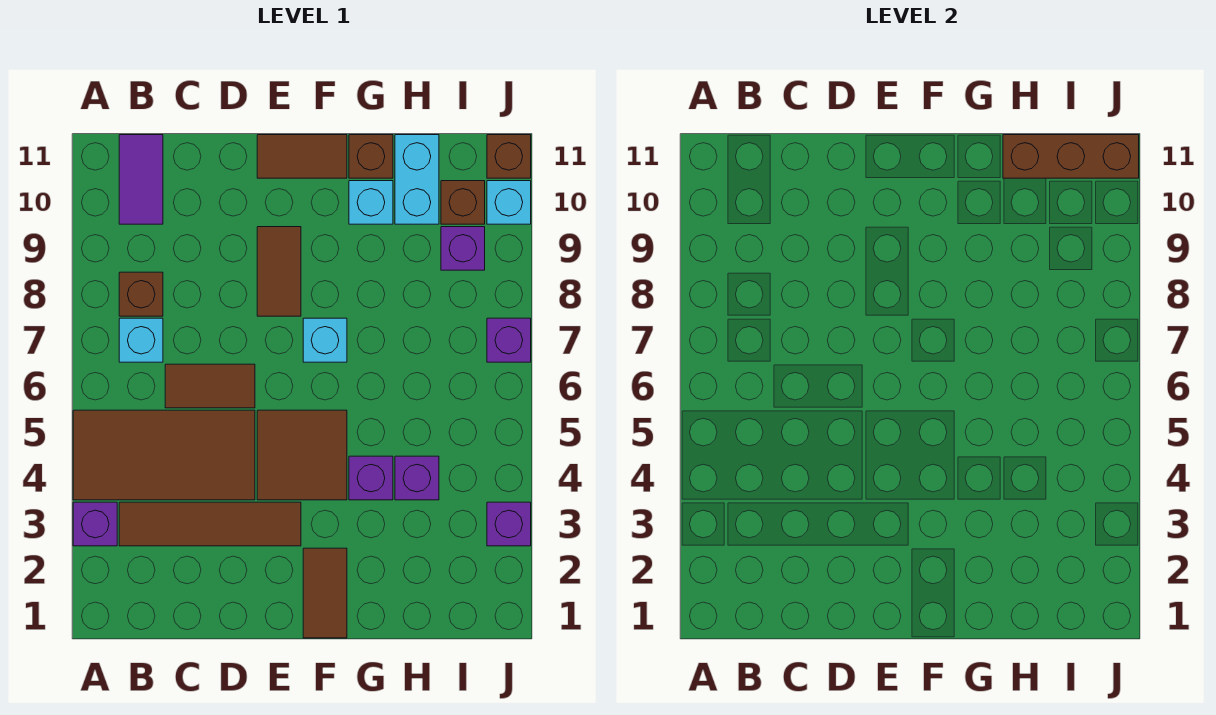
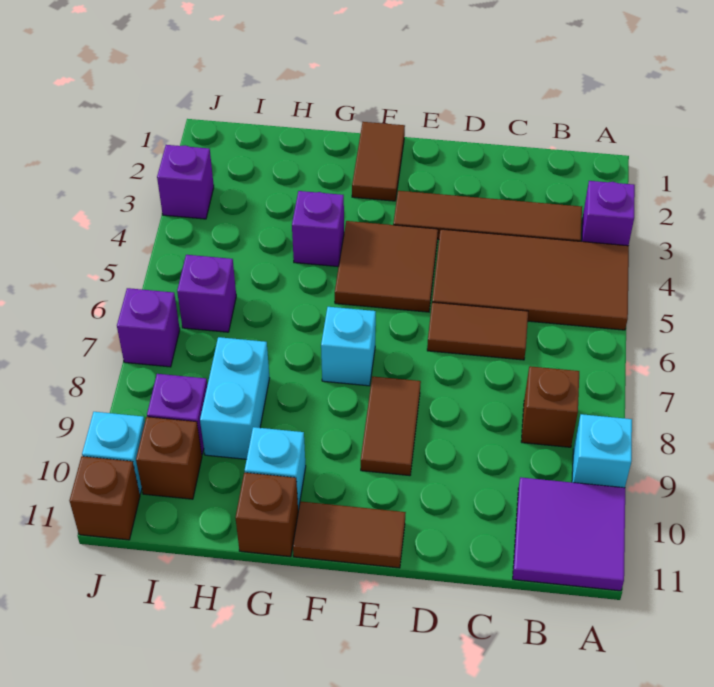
cyan brick B7 level 1 -> cyan brick A9 level 1
purple tile B10:B11 level 1 -> purple tile A10:B11 level 1
purple brick H4 level 1 -> purple brick I6 level 1
cyan brick H10:H11 level 1 -> cyan brick H8:H9 level 1
brown brick H11:J11 level 2 -> none

